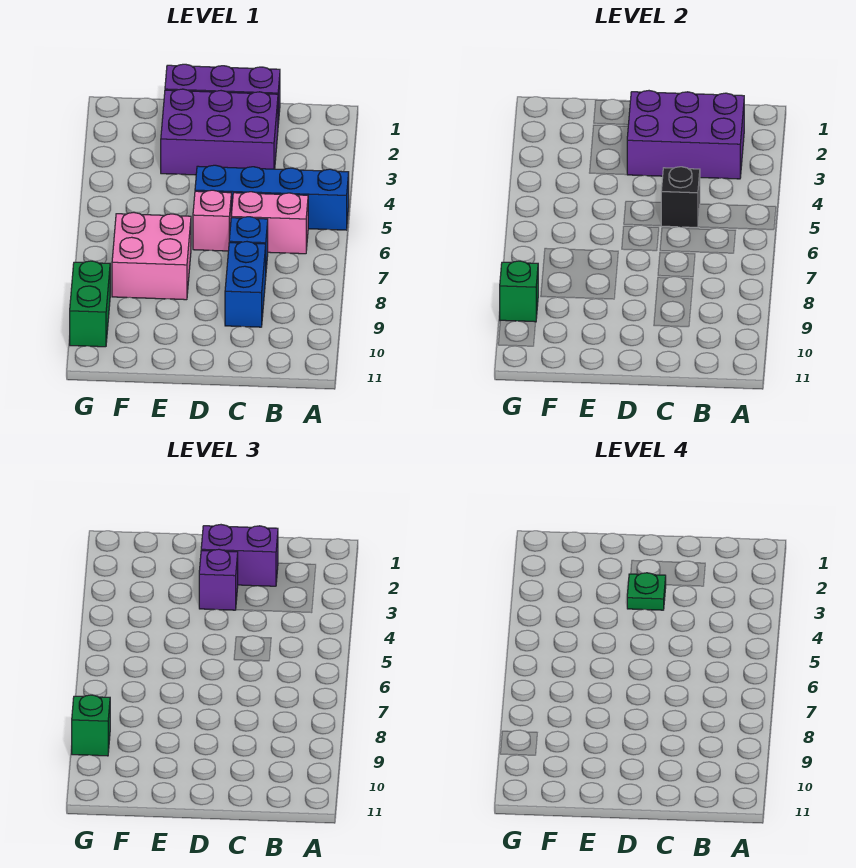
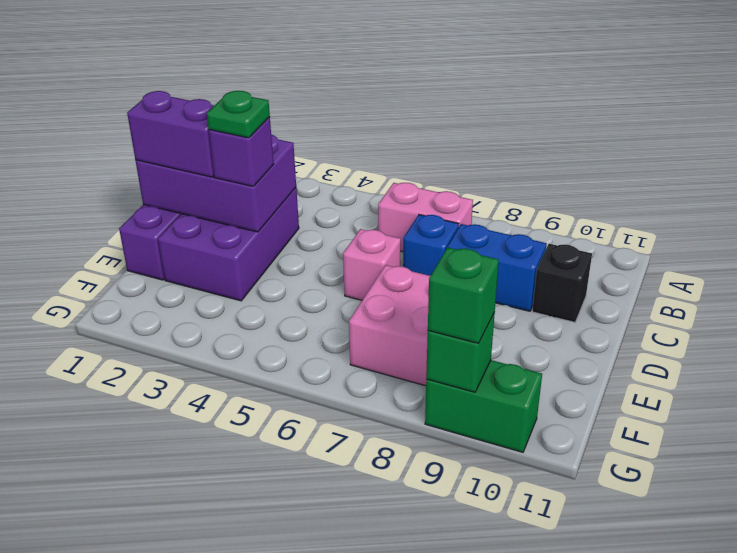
blue brick A5:D5 level 1 -> none
purple brick B2:D3 level 2 -> purple brick C1:D3 level 2
pink brick B6:C6 level 1 -> pink brick B6:B7 level 1
purple brick C2:D2 level 3 -> purple brick D1:D2 level 3
black brick C5 level 2 -> black brick C10 level 1

